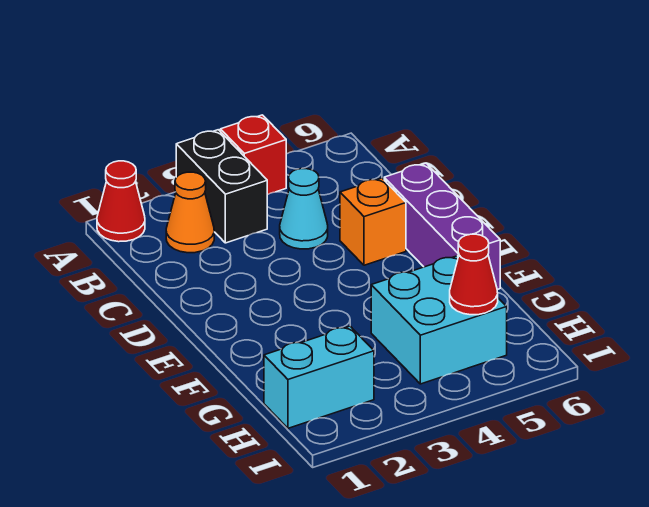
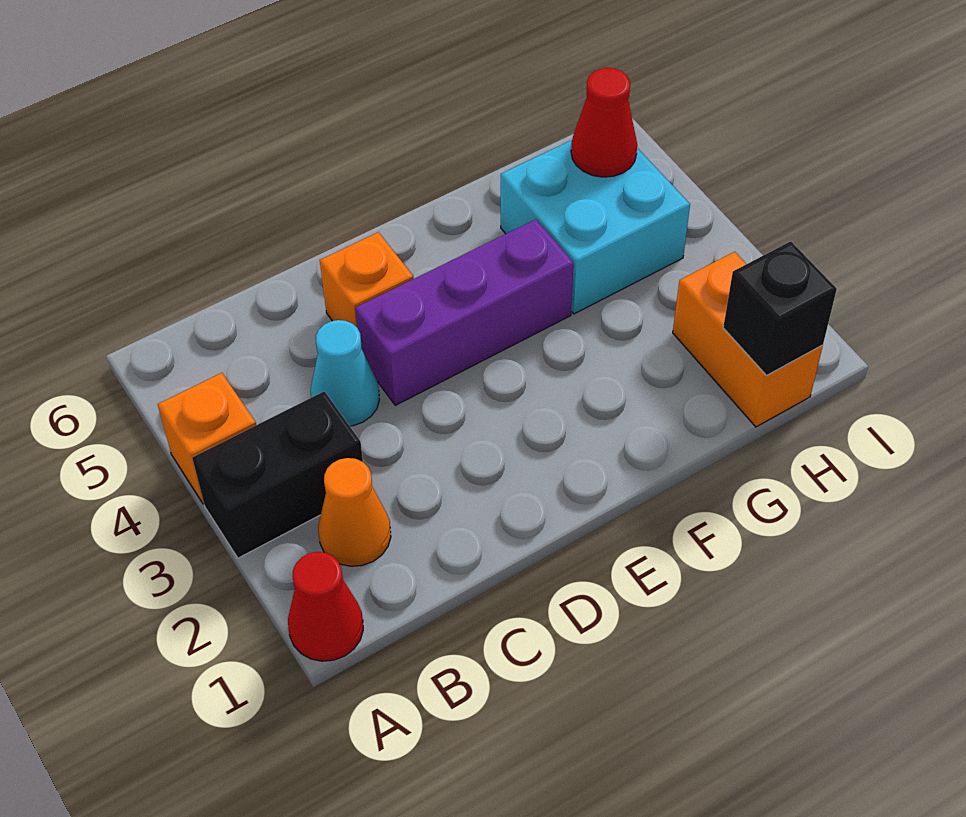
red brick A4 level 1 -> orange brick A4 level 1
purple brick D6:F6 level 1 -> purple brick D4:F4 level 1
cyan brick H1:H2 level 1 -> orange brick H1:H2 level 1
none -> black brick H1 level 2

